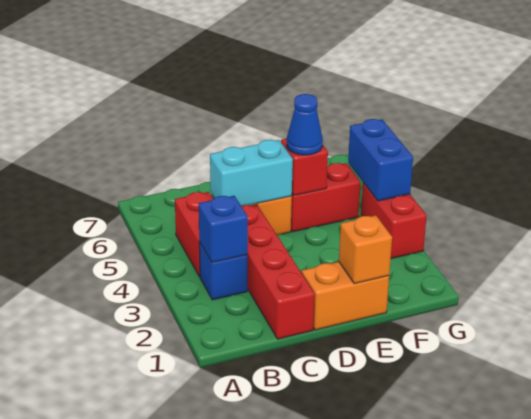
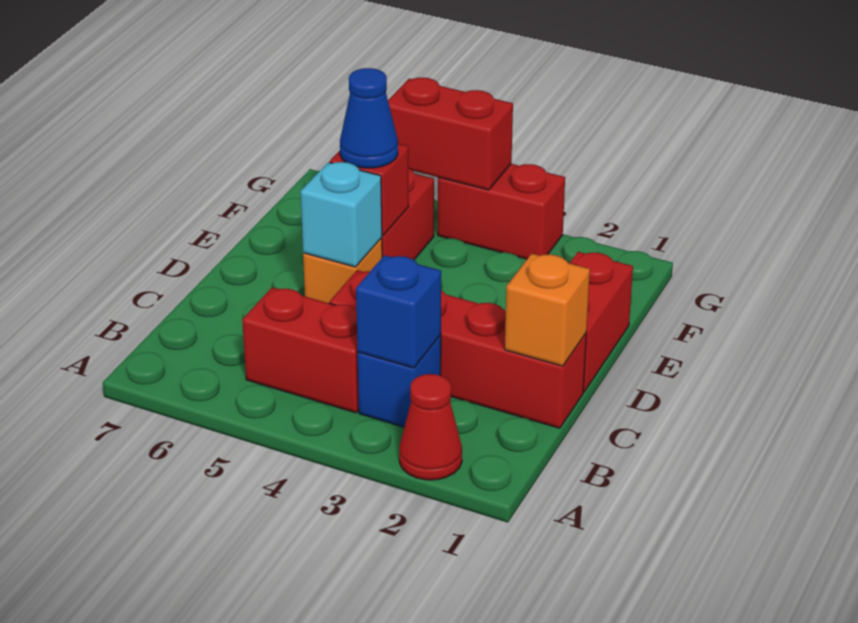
none -> red cone A2 level 1
cyan brick C5:D5 level 2 -> cyan brick D5 level 2
orange brick D1:E1 level 1 -> red brick D1:E1 level 1
orange brick E1 level 2 -> orange brick C1 level 2
blue brick G4:G5 level 2 -> red brick G4:G5 level 2

